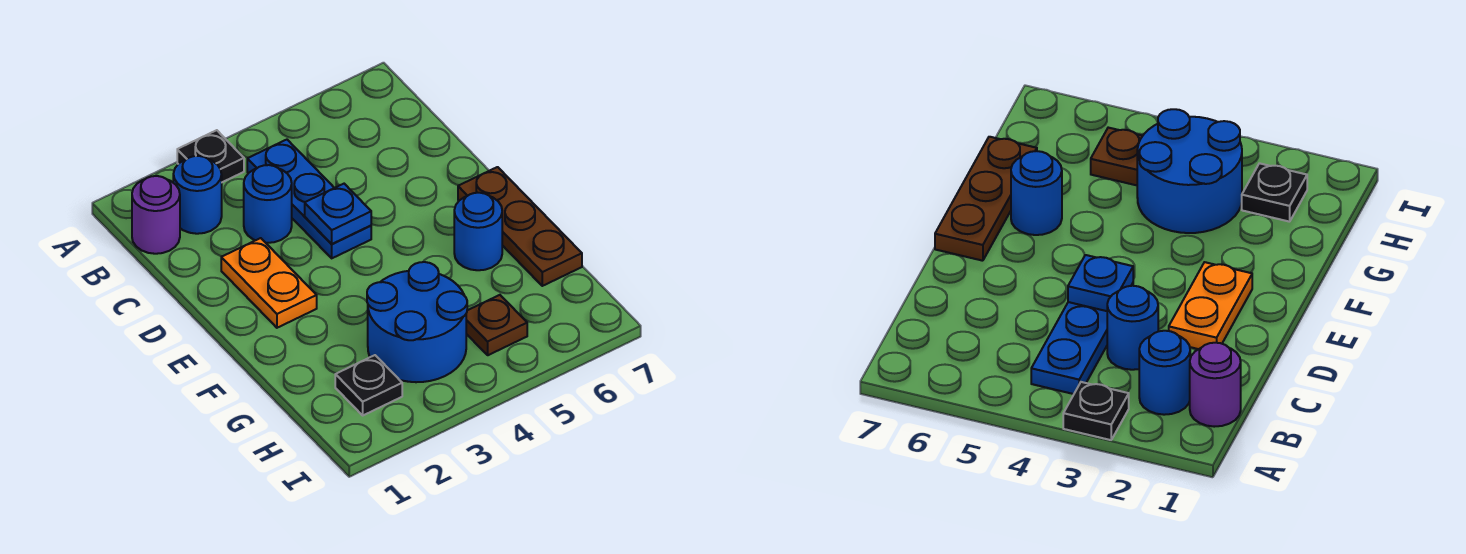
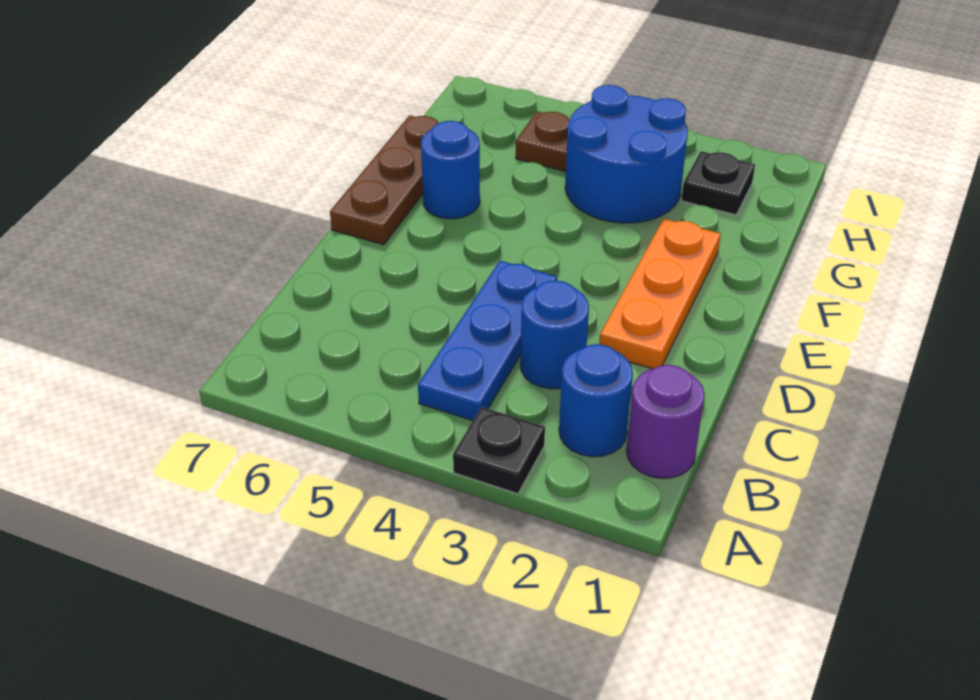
orange plate D2:E2 level 1 -> orange plate D2:F2 level 1
blue plate D4 level 2 -> none

